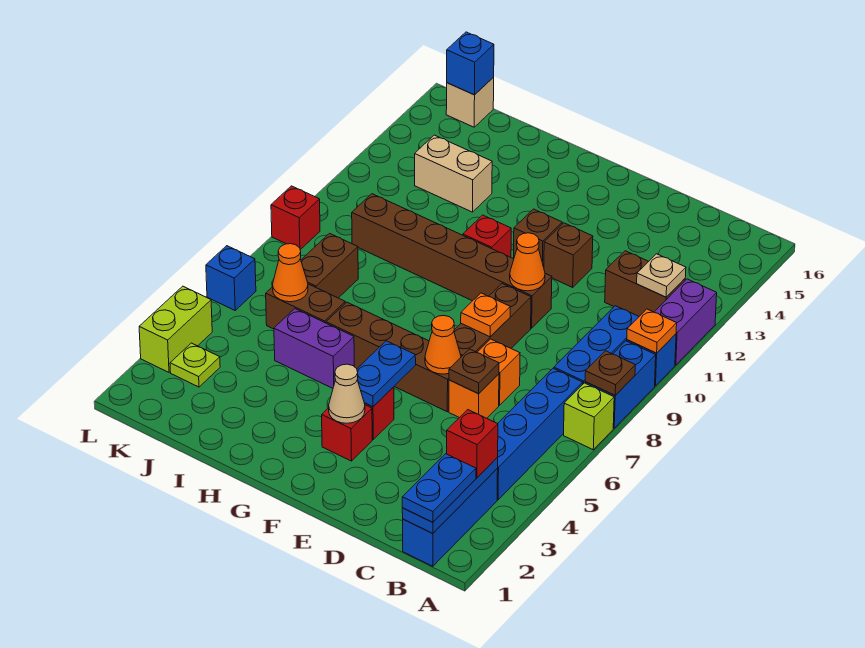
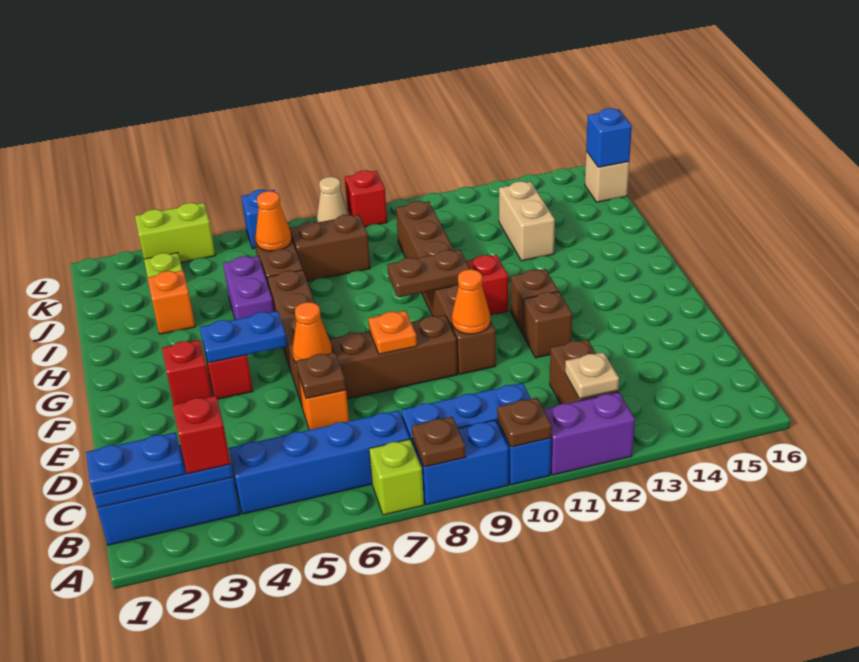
orange plate A10 level 2 -> brown plate A10 level 2
orange brick D7 level 1 -> orange brick I3 level 1
tan cone F3 level 2 -> tan cone L8 level 1
none -> brown plate G9:G10 level 2

